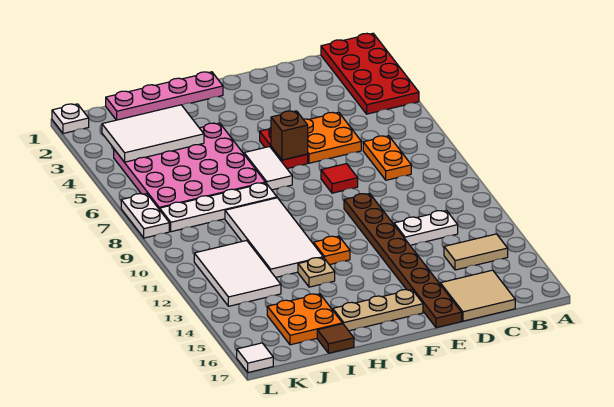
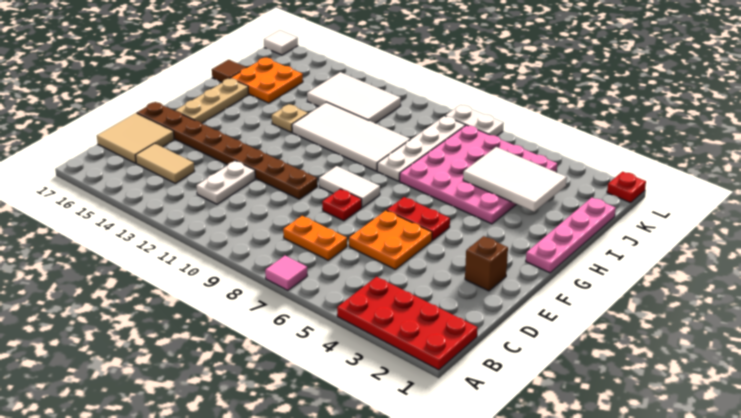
none -> pink tile A7 level 1
tan tile B14:C14 level 1 -> tan tile C14:C15 level 1
red tile E8 level 1 -> red plate E8 level 1
brown brick F6 level 2 -> brown brick E2 level 1
white tile G6:G7 level 1 -> white tile F8:F9 level 1
orange plate G12 level 1 -> none
white tile I3:K4 level 2 -> white tile I3:J5 level 2
white plate L1 level 1 -> red plate L1 level 1

